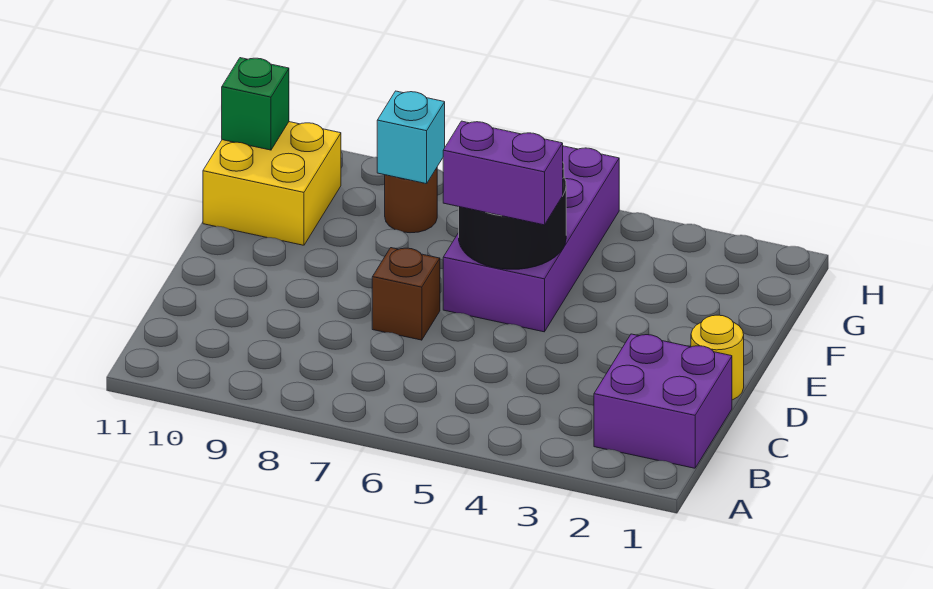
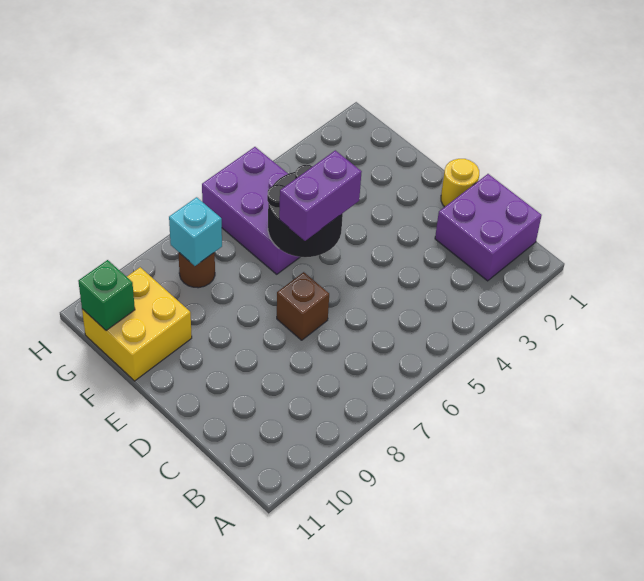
purple brick E5:H6 level 1 -> purple brick F5:H6 level 1

